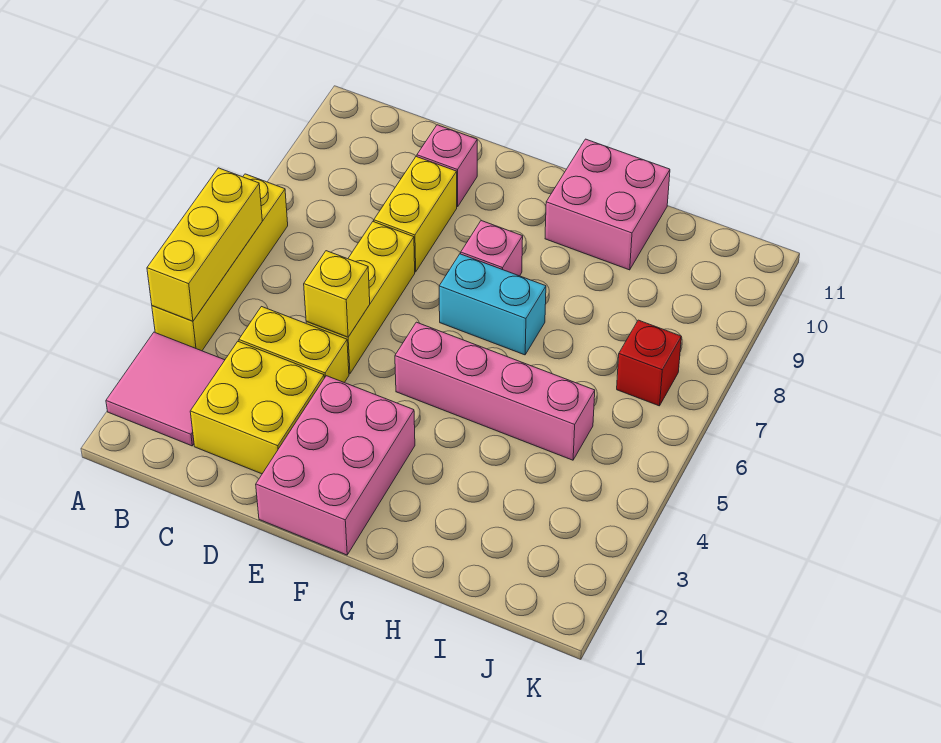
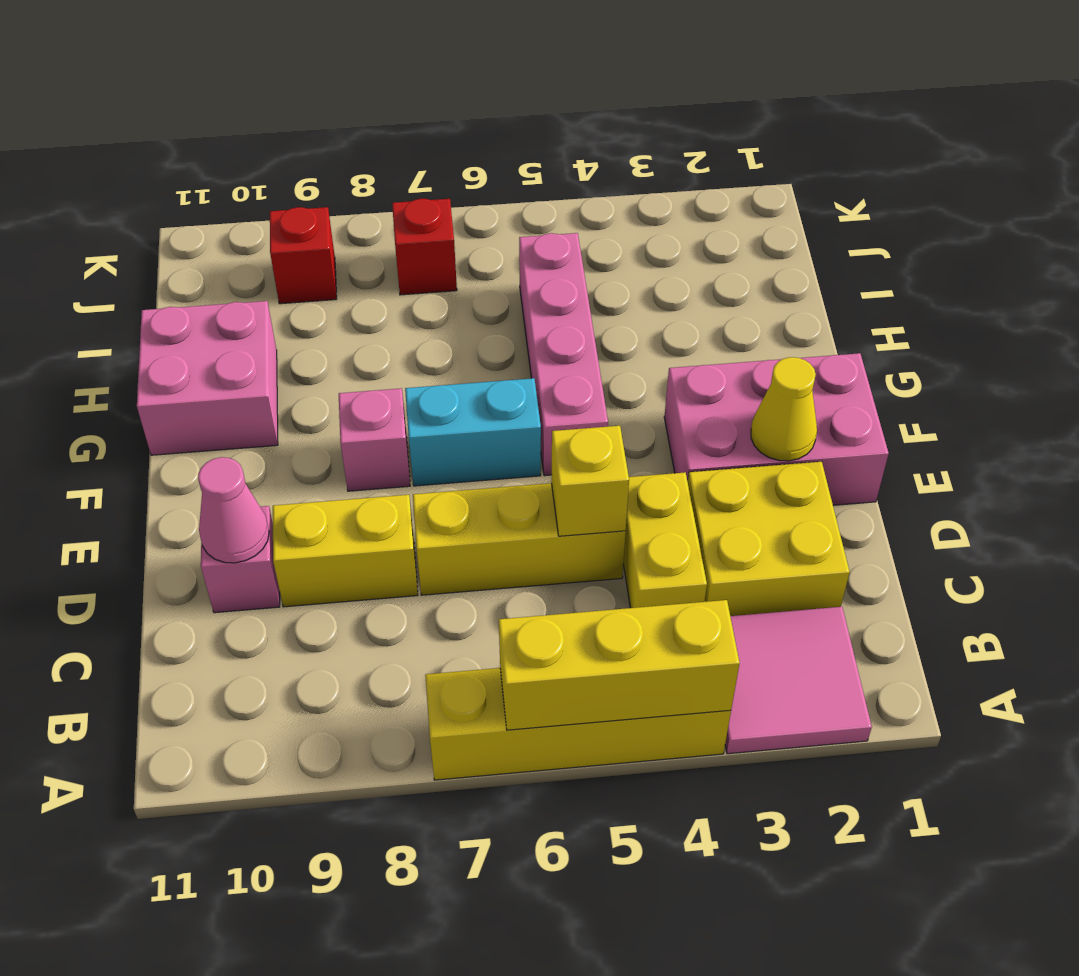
none -> pink cone D10 level 2
none -> yellow cone E2 level 2
cyan brick F7:G7 level 1 -> cyan brick F6:F7 level 1
none -> red brick J9 level 1

